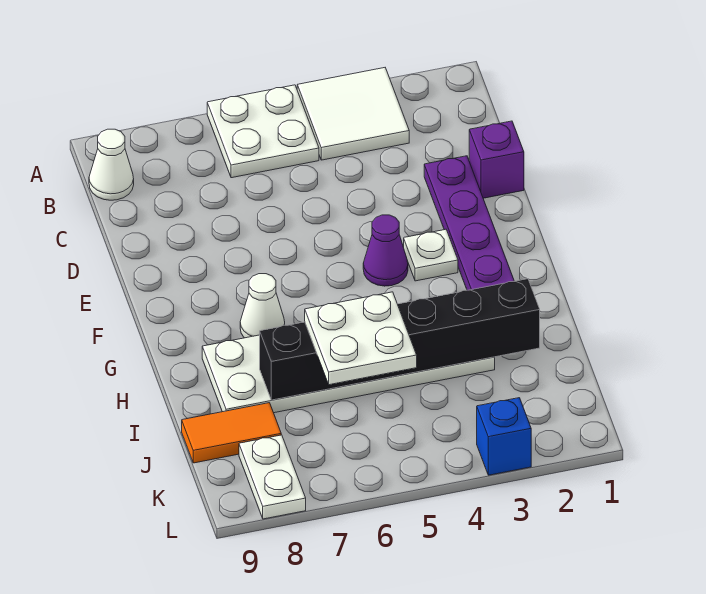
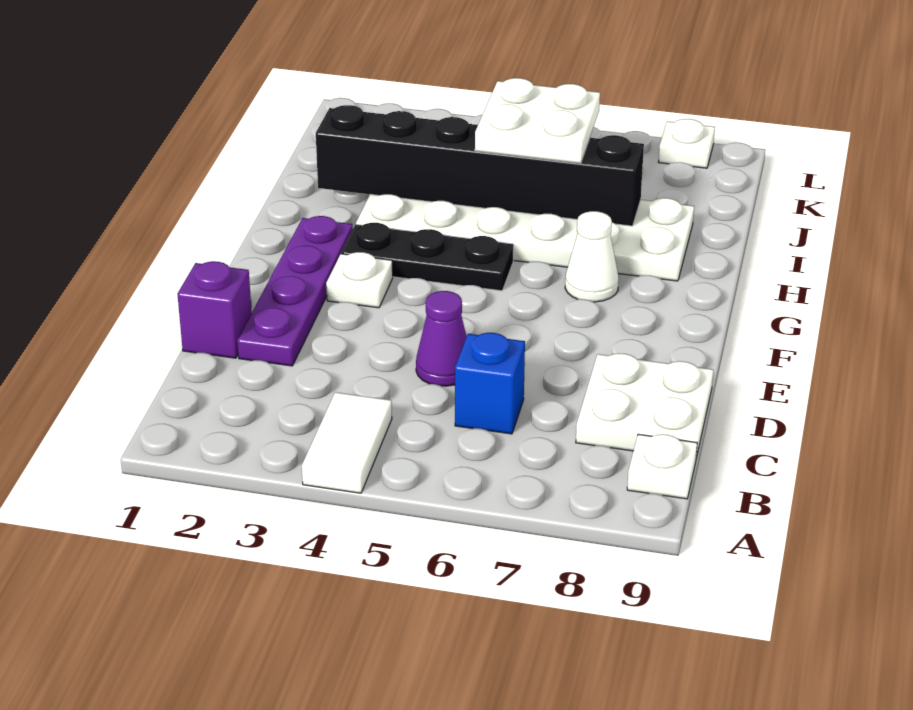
white tile A3:B4 level 1 -> white tile A4:B4 level 1
white plate A5:B6 level 1 -> white plate C8:D9 level 1
white cone B9 level 1 -> white plate B9 level 1
purple cone F4 level 1 -> purple cone D5 level 1
none -> black plate G3:G5 level 1
orange tile J8:J9 level 1 -> none
white plate K8:L8 level 1 -> white plate L8 level 1
blue brick L3 level 1 -> blue brick C6 level 1

